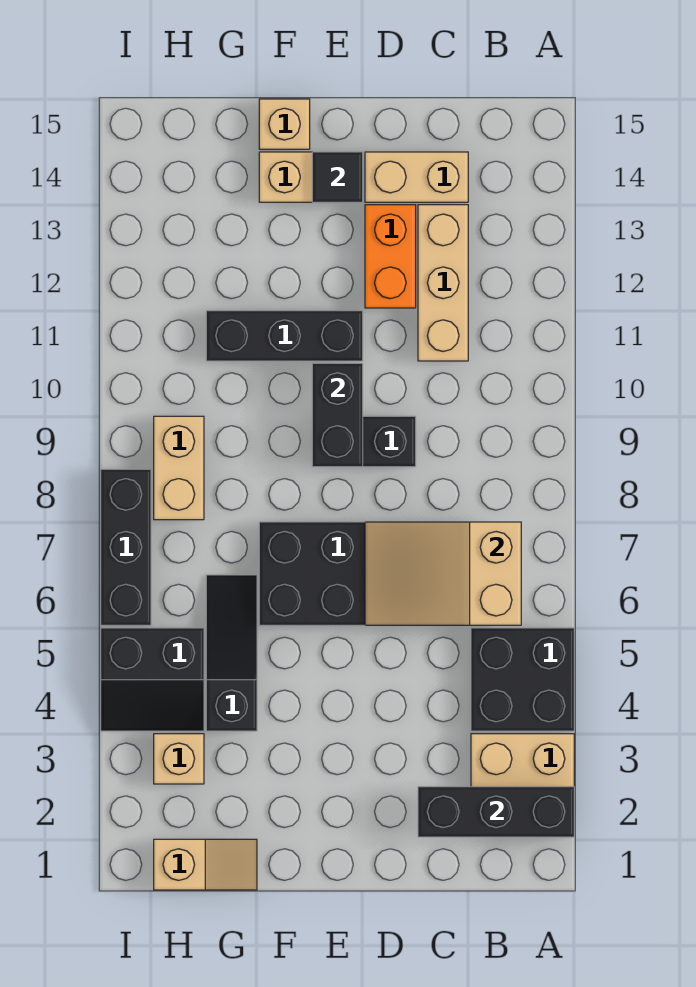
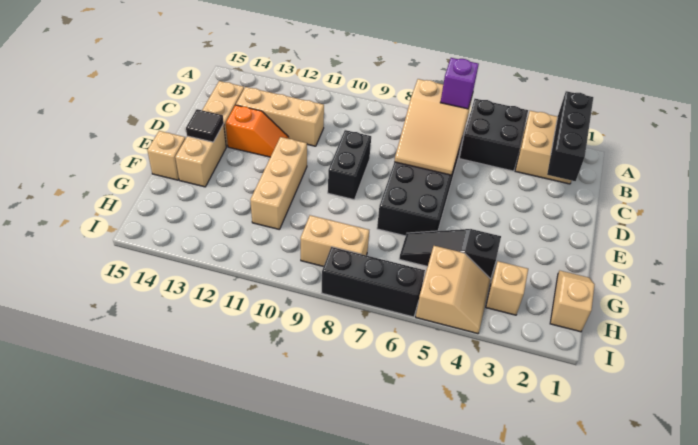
none -> purple brick B6 level 3
orange brick D12:D13 level 1 -> orange slope D12:D13 level 1 top 13
black brick E9:E10 level 2 -> none
black brick E11:G11 level 1 -> tan brick E11:G11 level 1
black slope H4:I5 level 1 top 5 -> tan slope H4:I5 level 1 top 5

